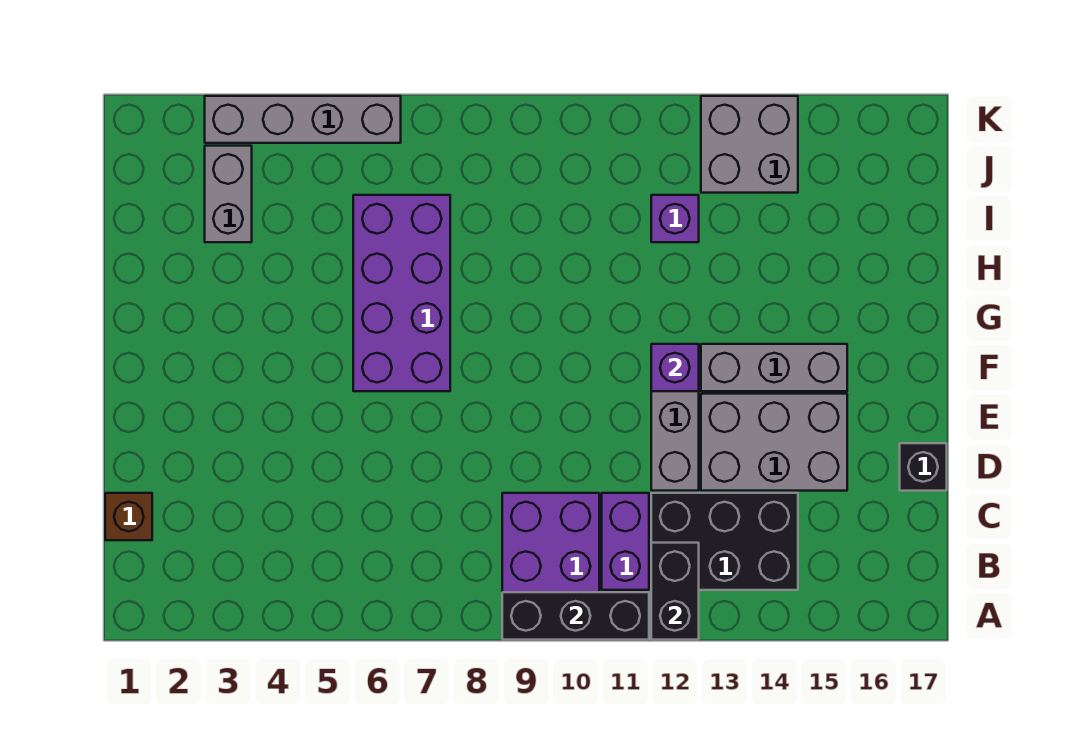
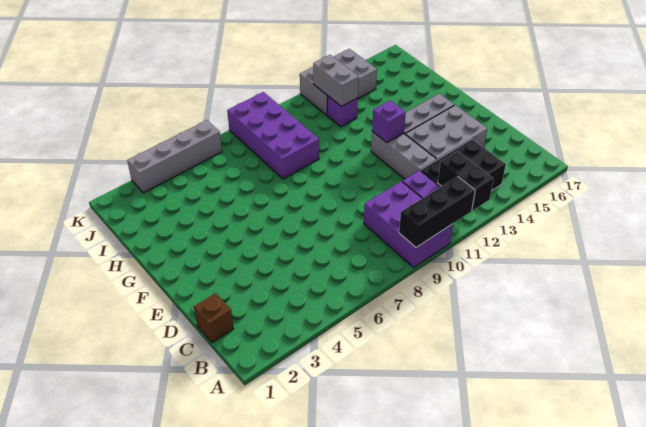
black brick D17 level 1 -> none
purple brick F6:I7 level 1 -> purple brick H8:K9 level 1
grey brick I3:J3 level 1 -> grey brick I12:J12 level 2
grey brick J13:K14 level 1 -> grey brick J12:K14 level 1

